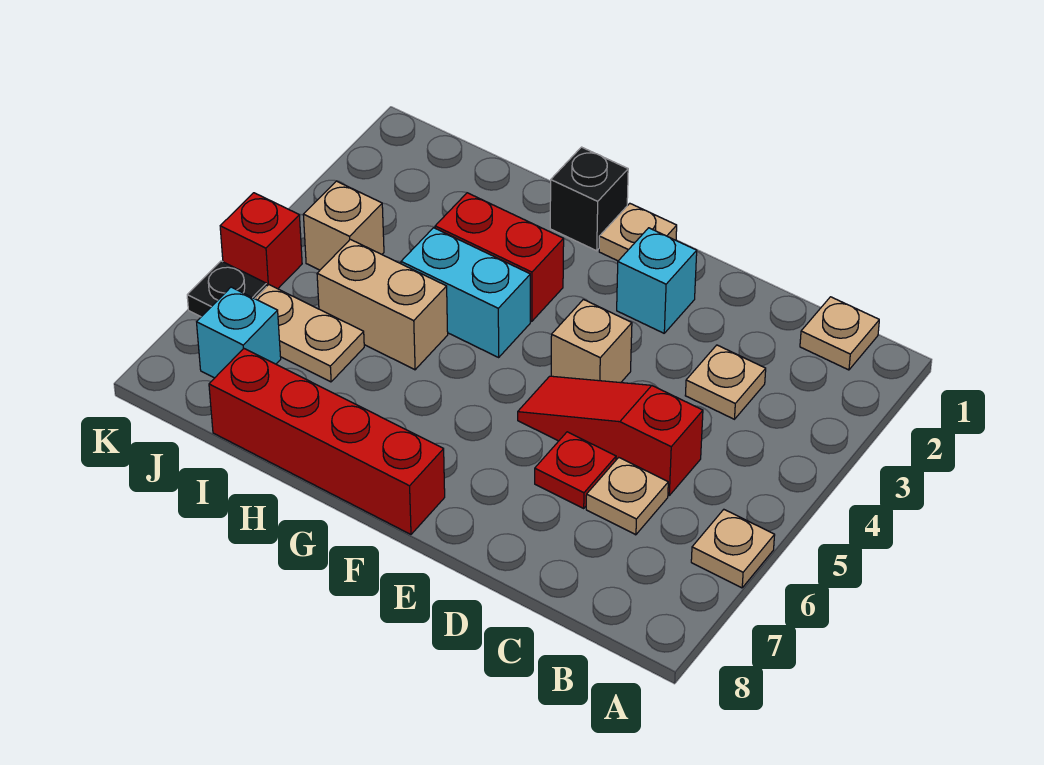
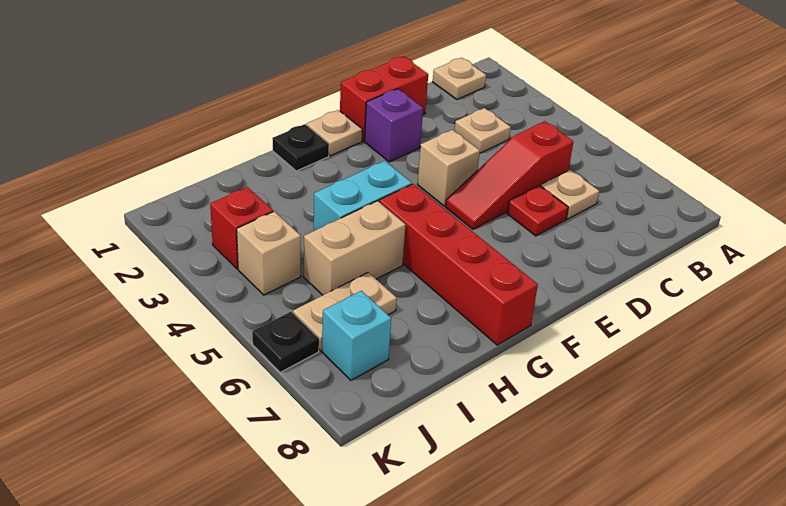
tan plate A6 level 1 -> none
cyan brick E2 level 1 -> purple brick E2 level 1
red brick F8:I8 level 1 -> red brick G5:G8 level 1
black brick G1 level 1 -> black plate G1 level 1
red brick G3:H3 level 1 -> red brick D1:E1 level 1
red brick K5 level 1 -> red brick J3 level 1

